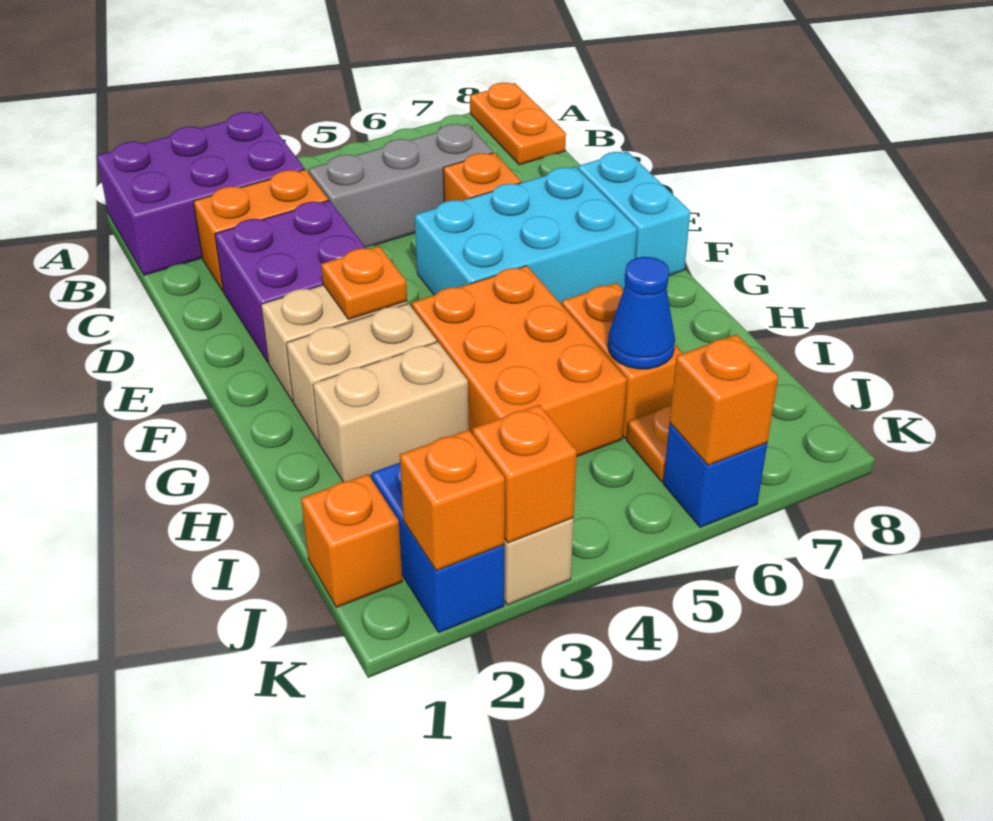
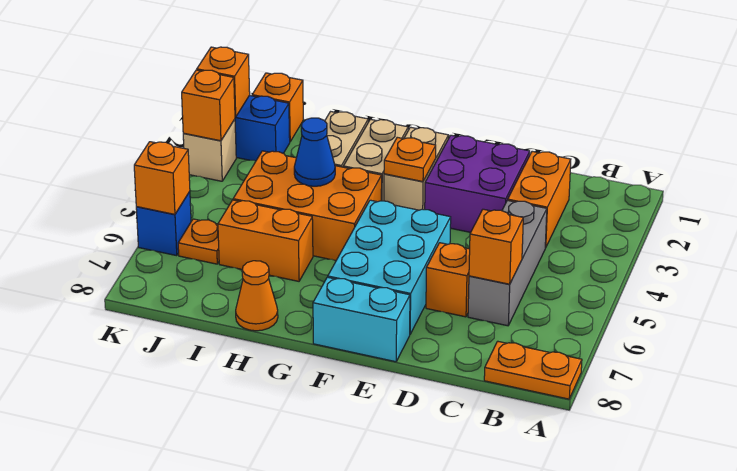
purple brick A1:B3 level 1 -> none
none -> orange brick C6 level 2
none -> orange cone H8 level 1
blue cone I6 level 2 -> blue cone H4 level 2

